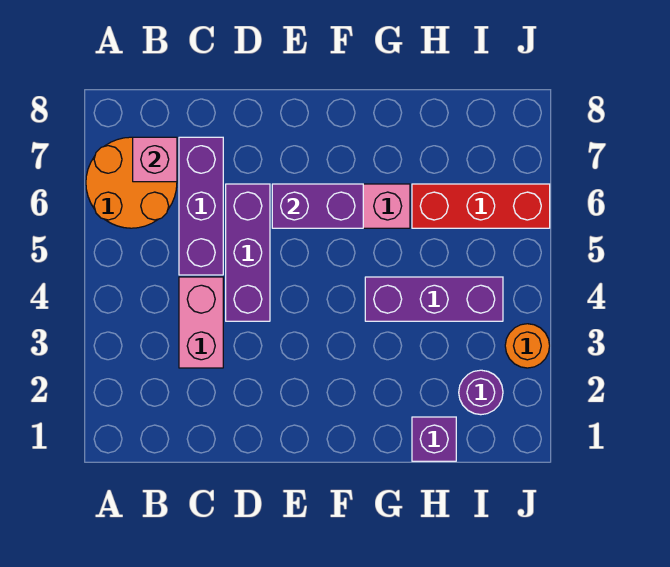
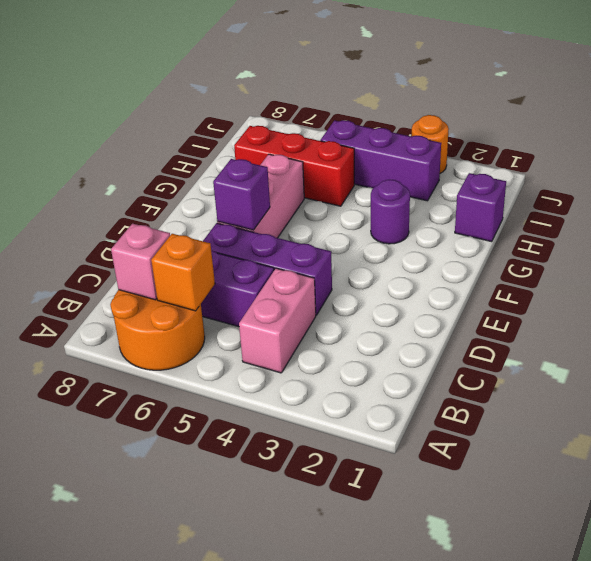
none -> orange brick B6 level 2
pink brick C3:C4 level 1 -> pink brick B4:C4 level 1
purple brick E6:F6 level 2 -> purple brick E6 level 2
purple brick G4:I4 level 1 -> purple brick I3:I5 level 1
red brick H6:J6 level 1 -> red brick H5:H7 level 1
purple round brick I2 level 1 -> purple round brick G3 level 1

